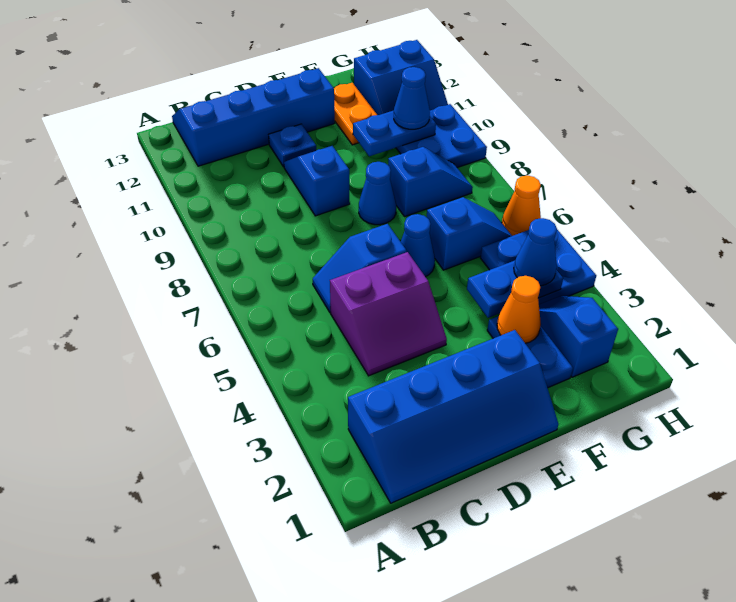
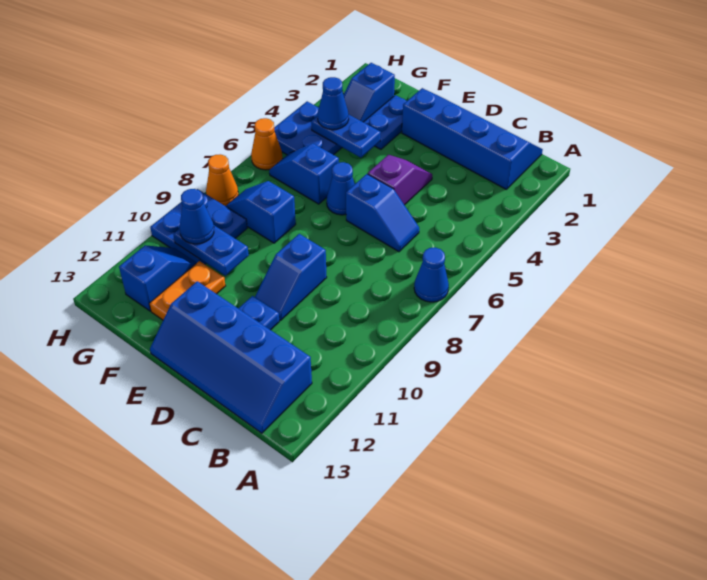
purple slope C4:D5 level 1 top 5 -> purple slope D4:D5 level 1 top 5
blue cone E8 level 1 -> blue cone A7 level 1
orange cone F3 level 2 -> orange cone H8 level 1
blue slope G11:H12 level 1 top 12 -> blue slope G11:G12 level 1 top 12

